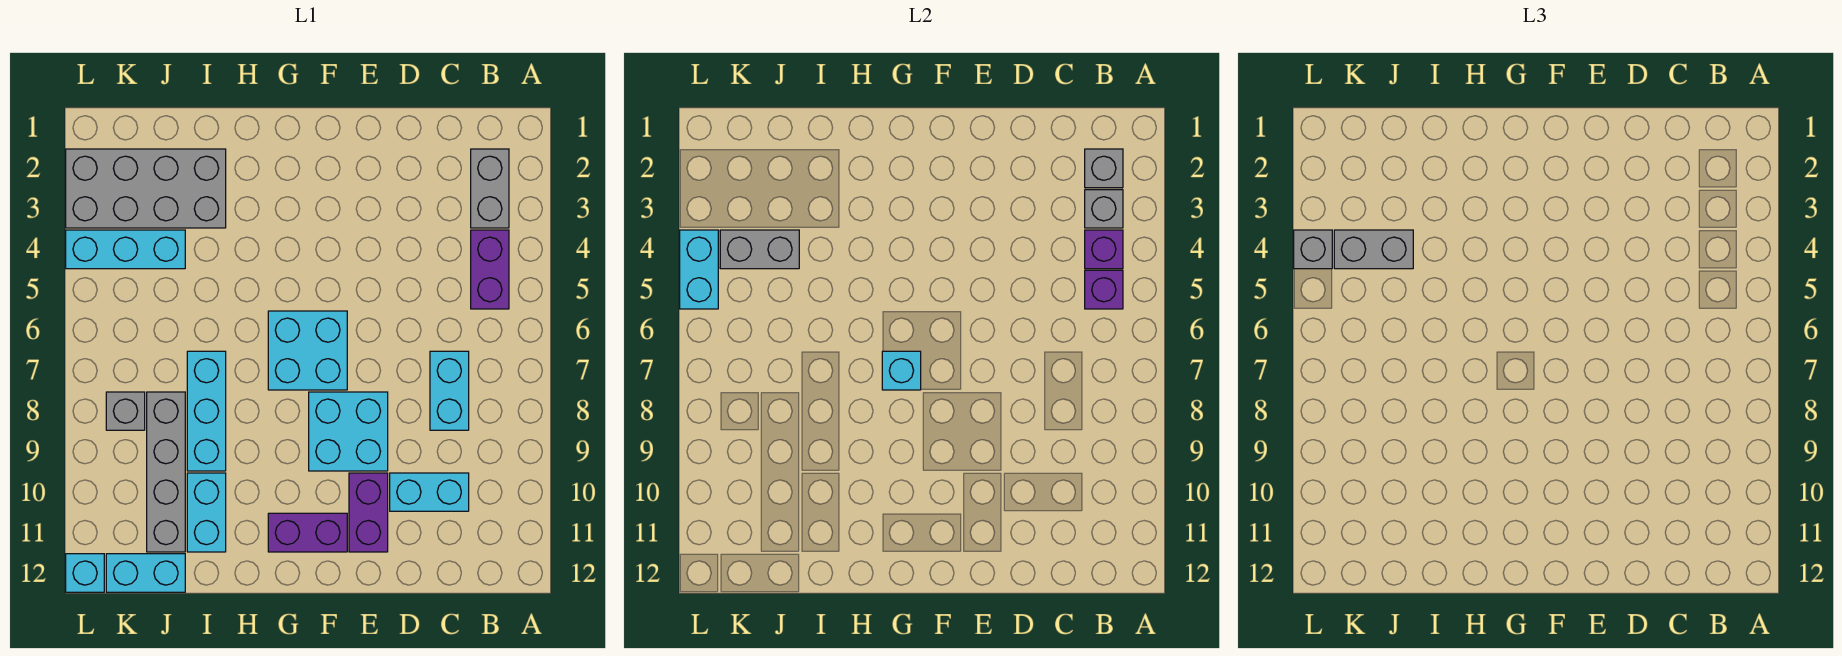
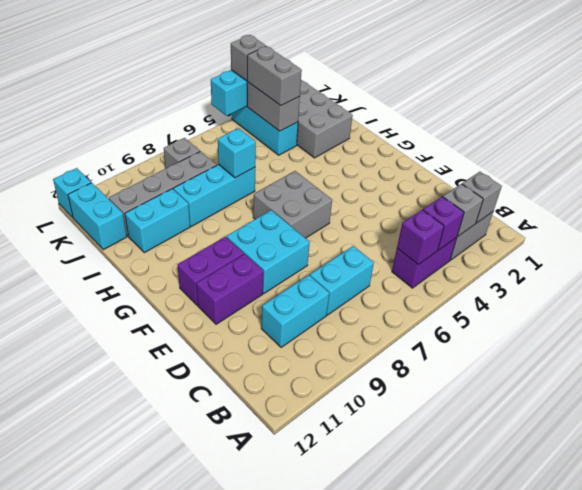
cyan brick C10:D10 level 1 -> cyan brick C9:C10 level 1
cyan brick F6:G7 level 1 -> grey brick F6:G7 level 1
purple brick F11:G11 level 1 -> purple brick F10:F11 level 1
cyan brick G7 level 2 -> cyan brick I7 level 2

